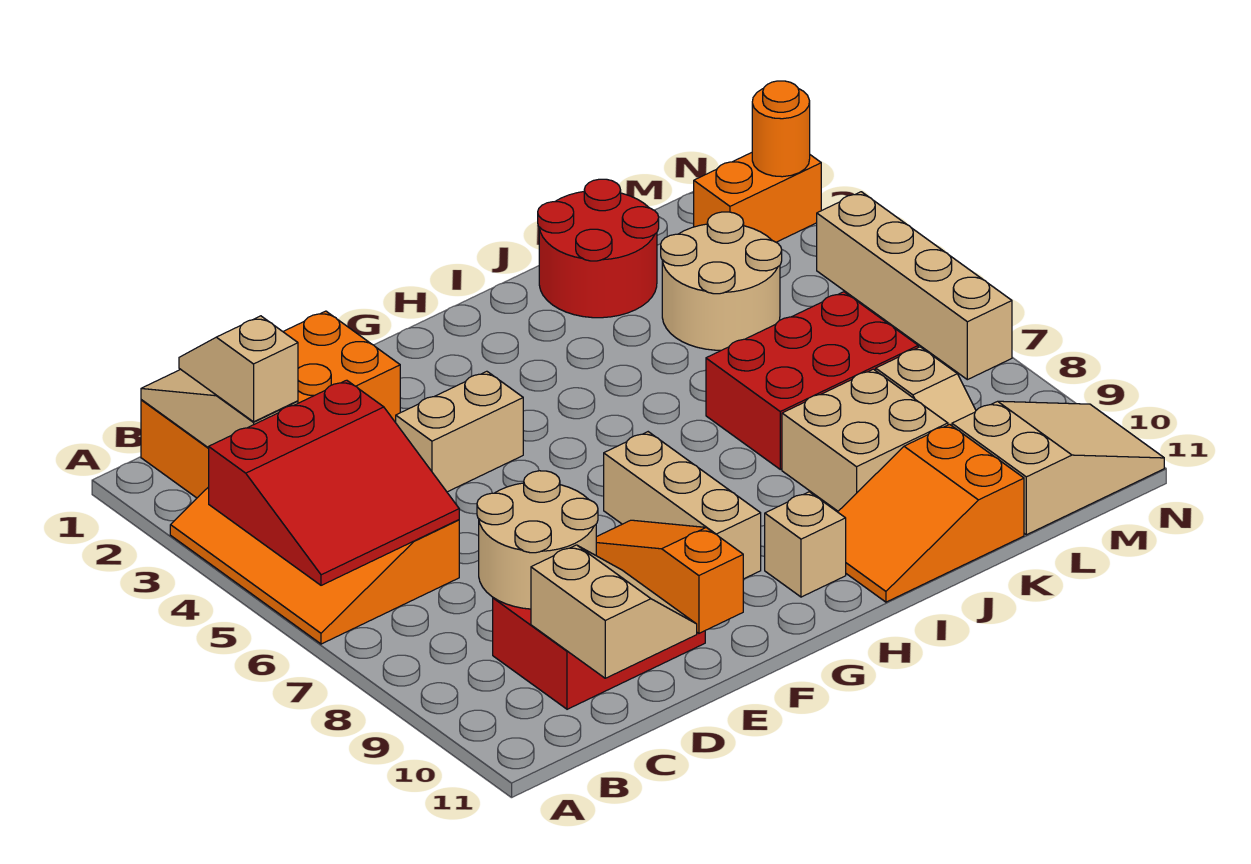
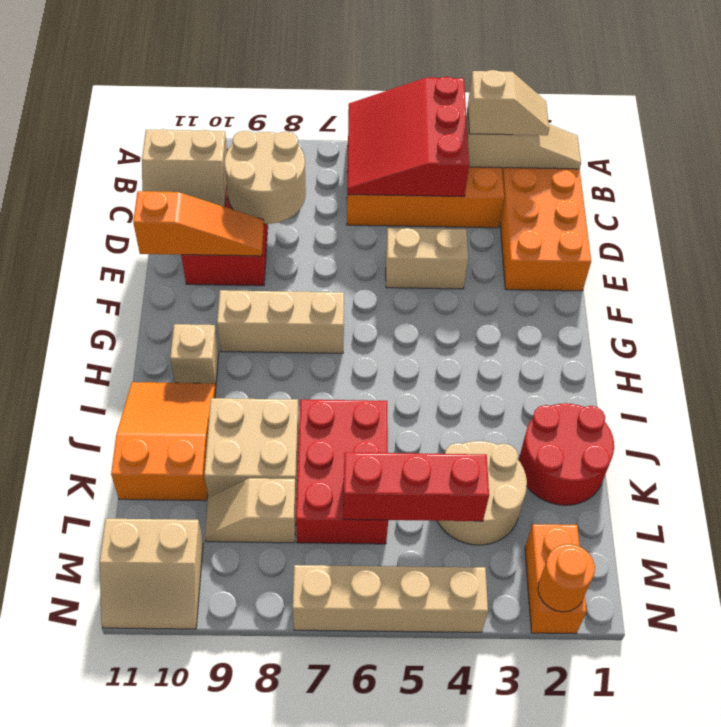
tan brick E4:F4 level 1 -> tan brick E4:E5 level 1
none -> red brick L4:L6 level 2
tan slope L10:N11 level 1 top L -> tan slope M10:N11 level 1 top M

